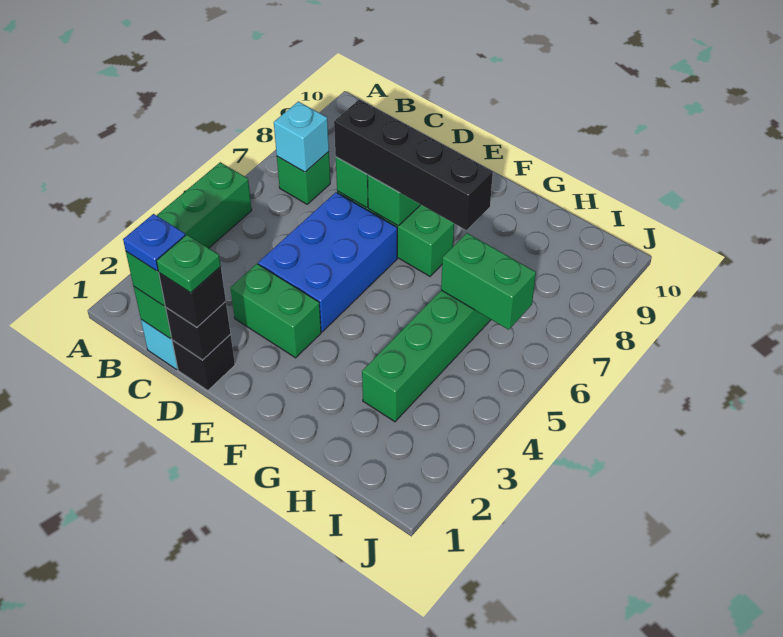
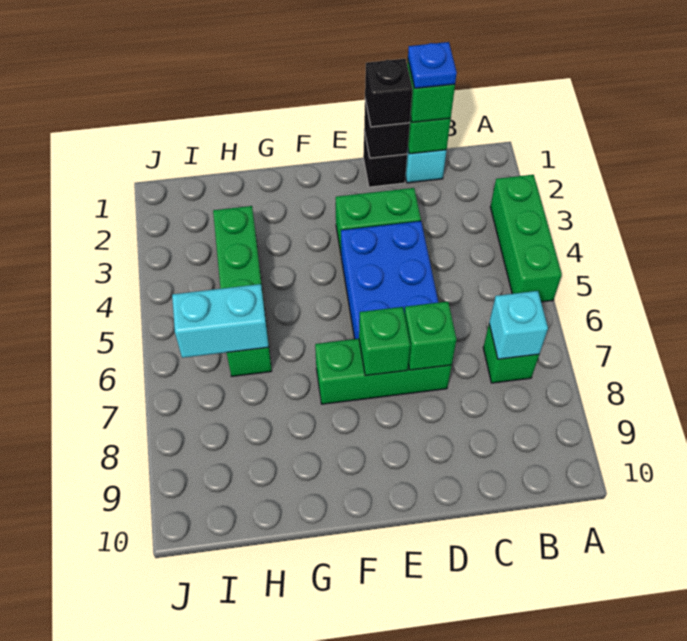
green plate D1 level 4 -> none
black brick D7:G7 level 3 -> none
green brick H6:I6 level 2 -> cyan brick H6:I6 level 2

